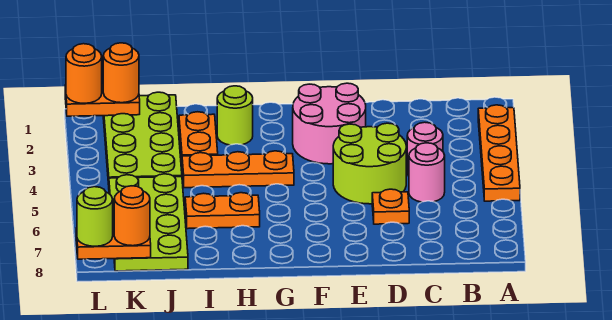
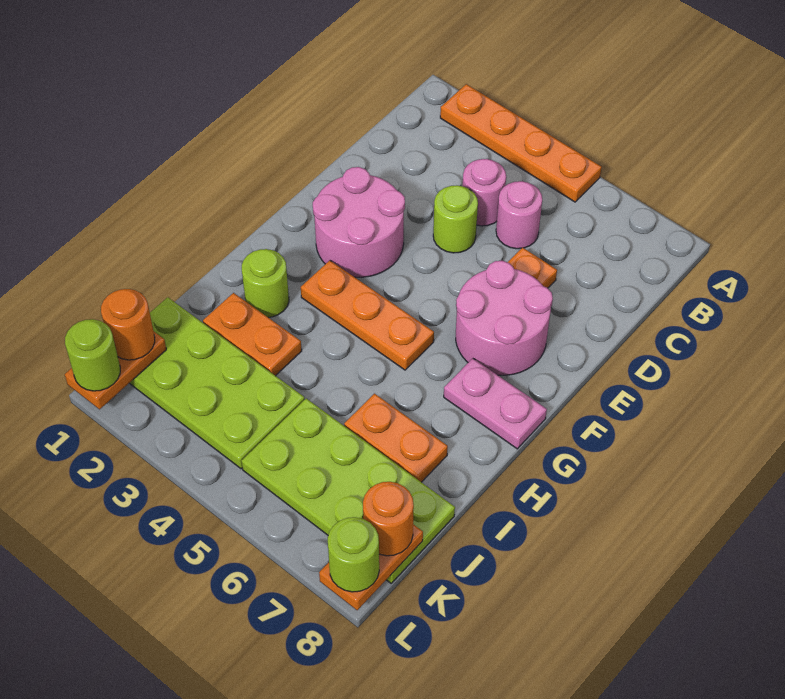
lime round brick D4:E5 level 1 -> lime round brick D4 level 1
none -> pink round brick E6:F7 level 1
orange plate G4:I4 level 1 -> orange plate G3:G5 level 1
none -> pink plate G7:G8 level 1
orange plate H6:I6 level 1 -> orange plate I6:I7 level 1
orange round brick L1 level 3 -> lime round brick L1 level 3

